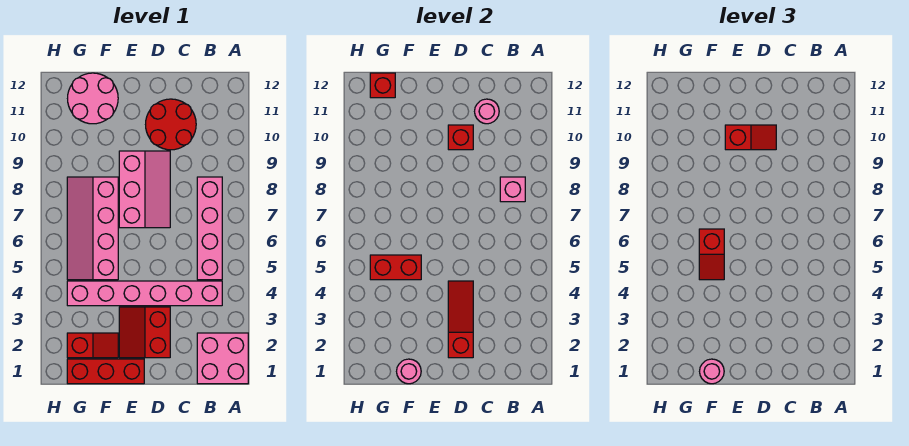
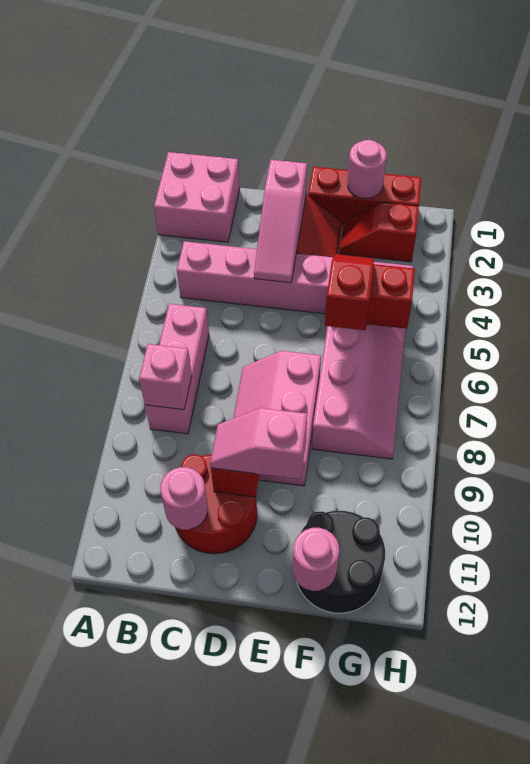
pink brick B5:B8 level 1 -> pink brick B6:B8 level 1
red slope D2:D4 level 2 top 2 -> pink slope D2:D4 level 2 top 2
red slope D10:E10 level 3 top E -> pink slope D10:E10 level 3 top E
pink round brick F1 level 3 -> pink round brick F12 level 2
pink round brick F11:G12 level 1 -> black round brick F11:G12 level 1
red brick G12 level 2 -> none

